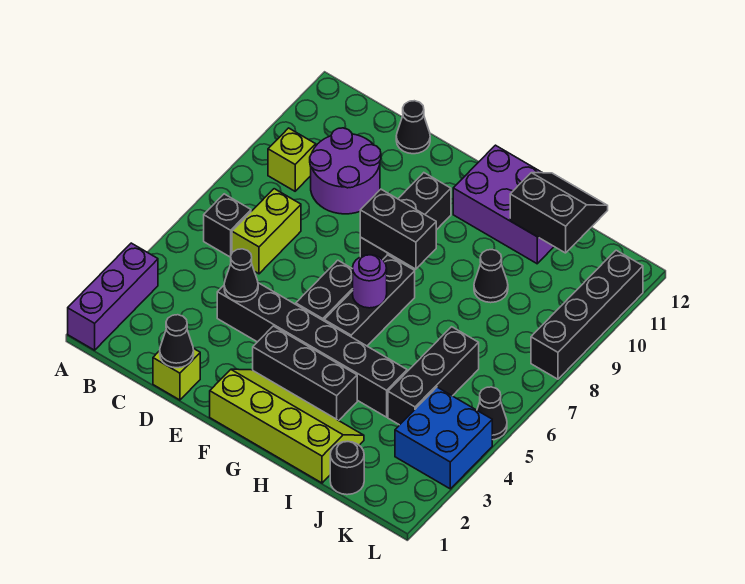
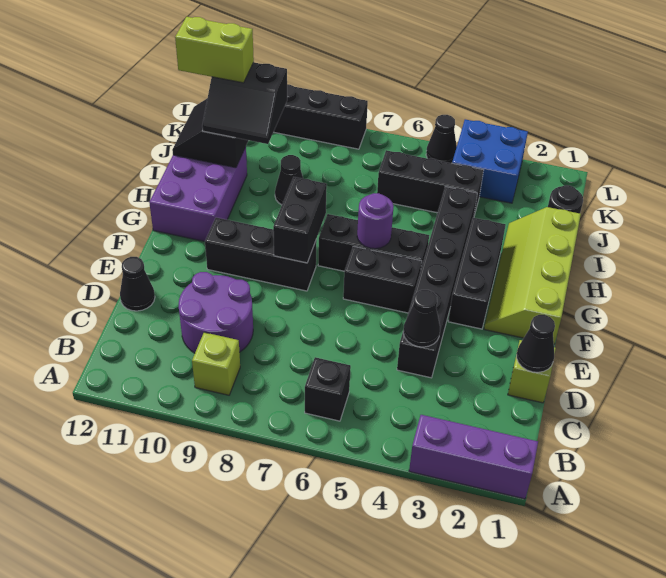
lime brick C6:C7 level 1 -> lime brick J11:J12 level 4
none -> black slope I10:J11 level 3 top J

